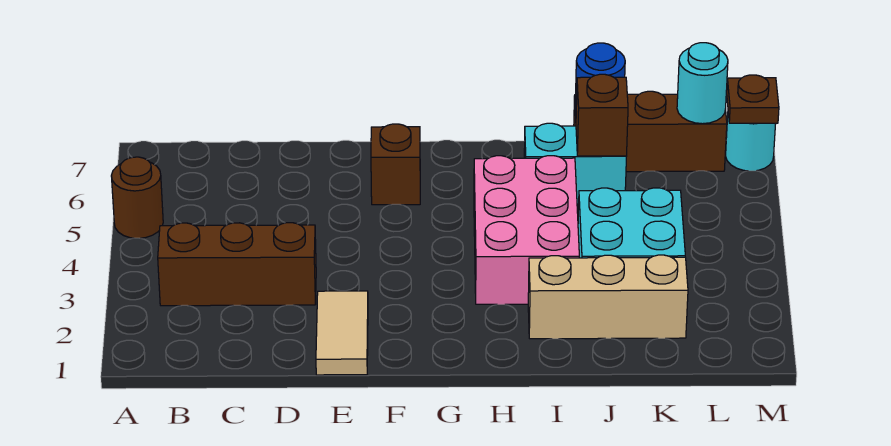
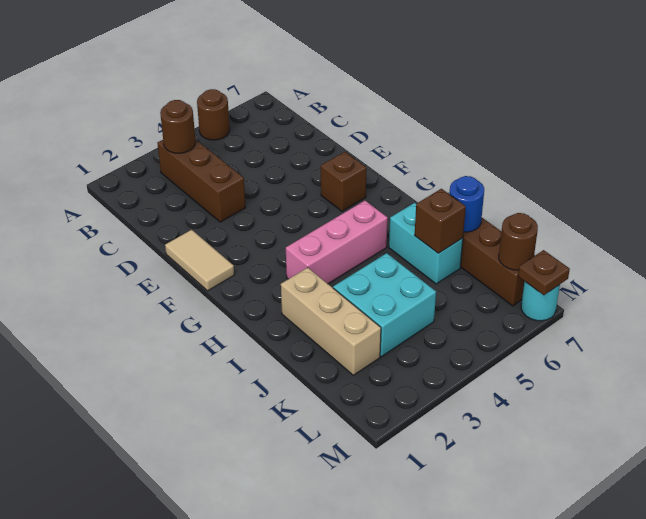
none -> brown round brick B3 level 2
tan tile E1:E2 level 1 -> tan tile E1:F1 level 1
pink brick H3:I5 level 1 -> pink brick H3:H5 level 1
cyan round brick L7 level 2 -> brown round brick L7 level 2

